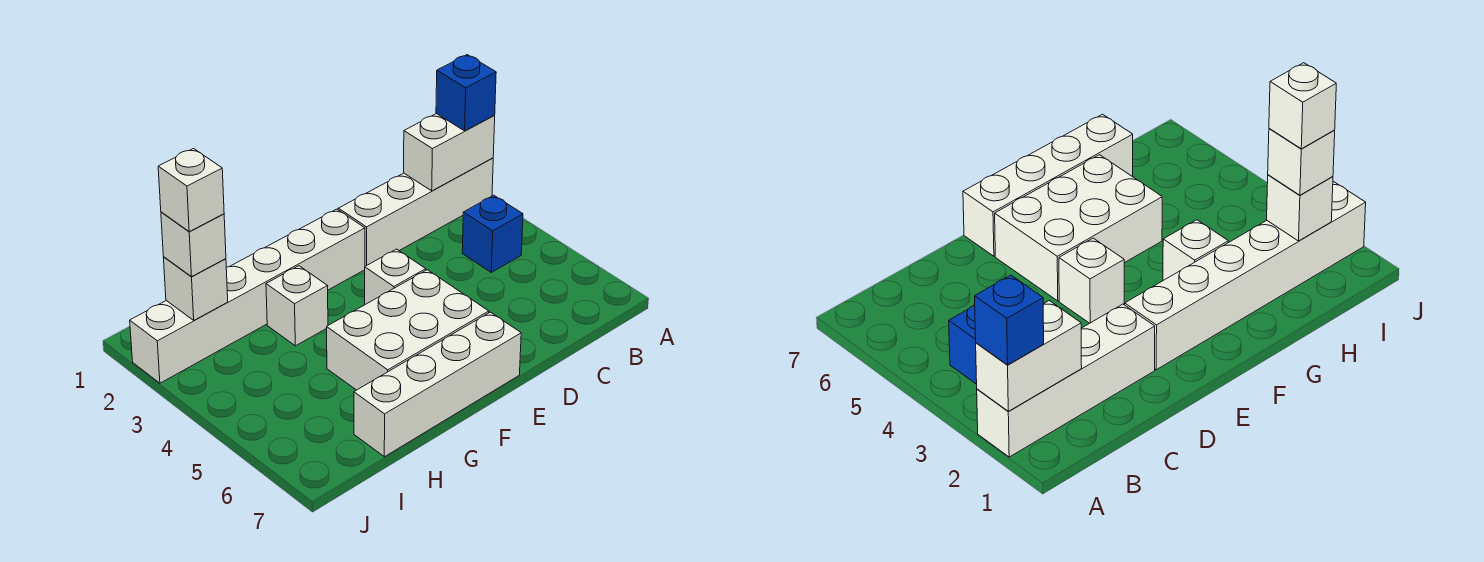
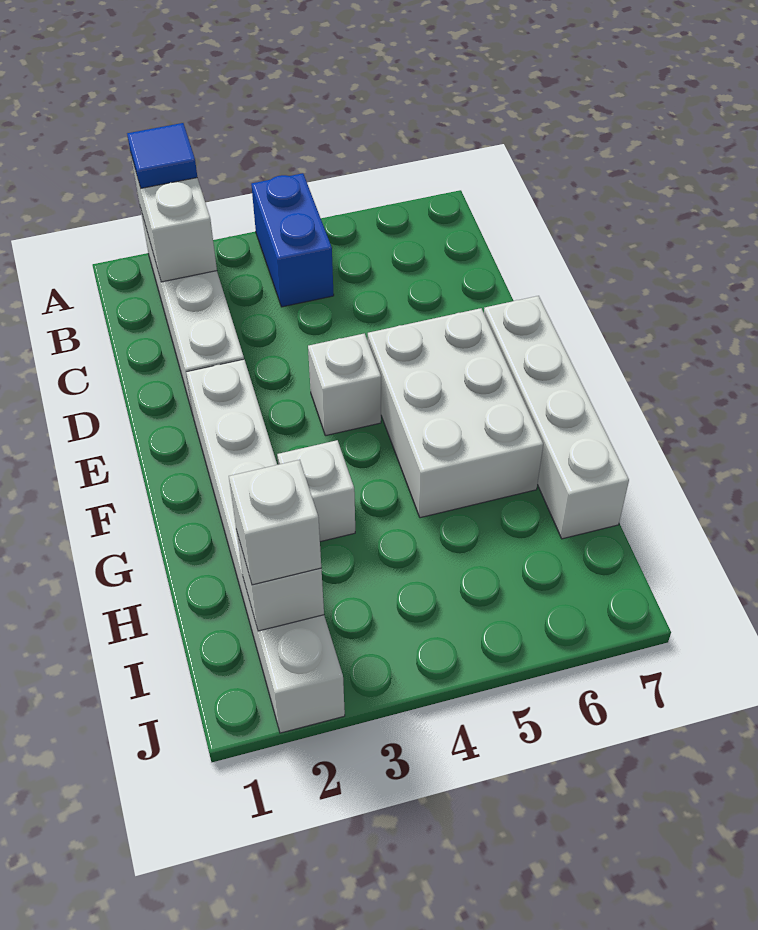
blue brick A2 level 3 -> blue tile A2 level 3
blue brick B4 level 1 -> blue brick A4:B4 level 1
white brick I2 level 4 -> none

